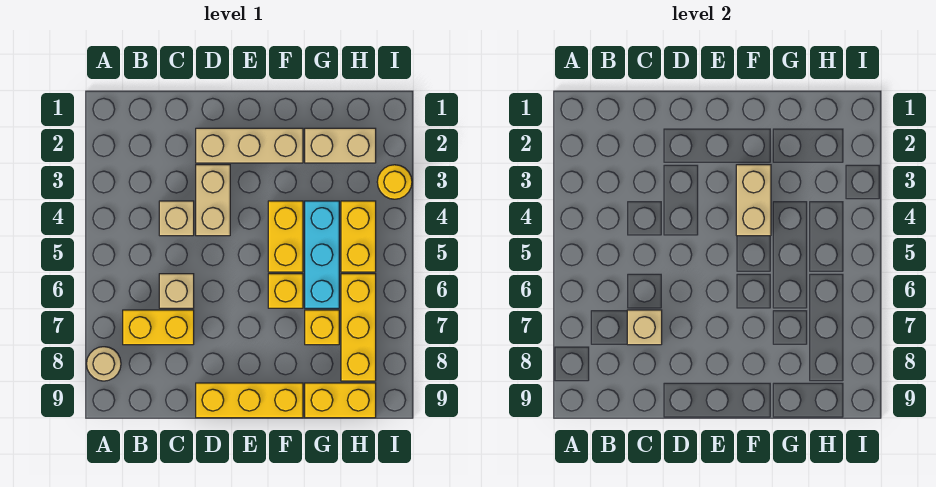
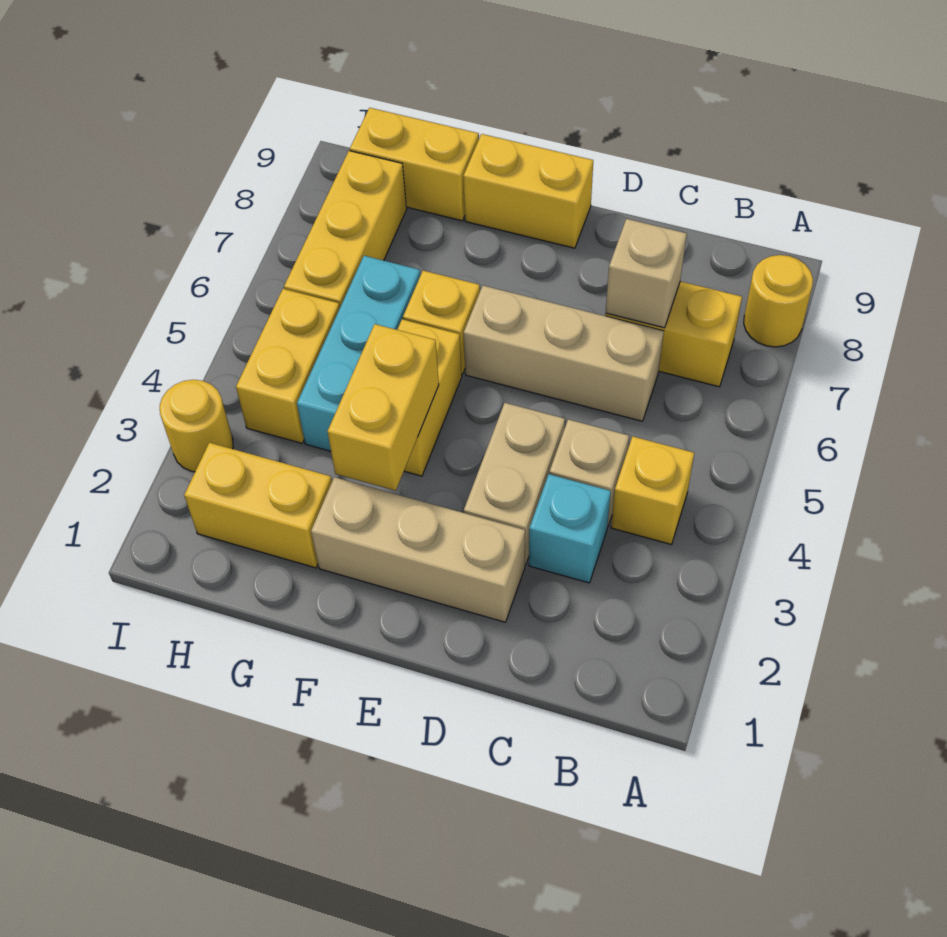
tan round brick A8 level 1 -> yellow round brick A8 level 1
none -> cyan brick C3 level 1
tan brick C6 level 1 -> tan brick C6:E6 level 1
yellow brick D9:F9 level 1 -> yellow brick E9:F9 level 1
tan brick F3:F4 level 2 -> yellow brick F3:F4 level 2
tan brick G2:H2 level 1 -> yellow brick G2:H2 level 1
yellow brick G7 level 1 -> yellow brick B4 level 1

